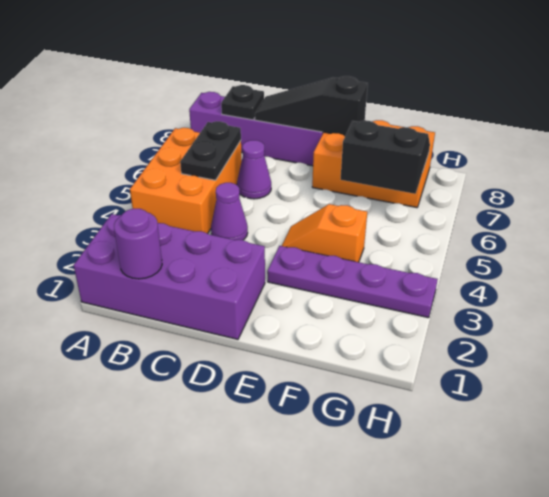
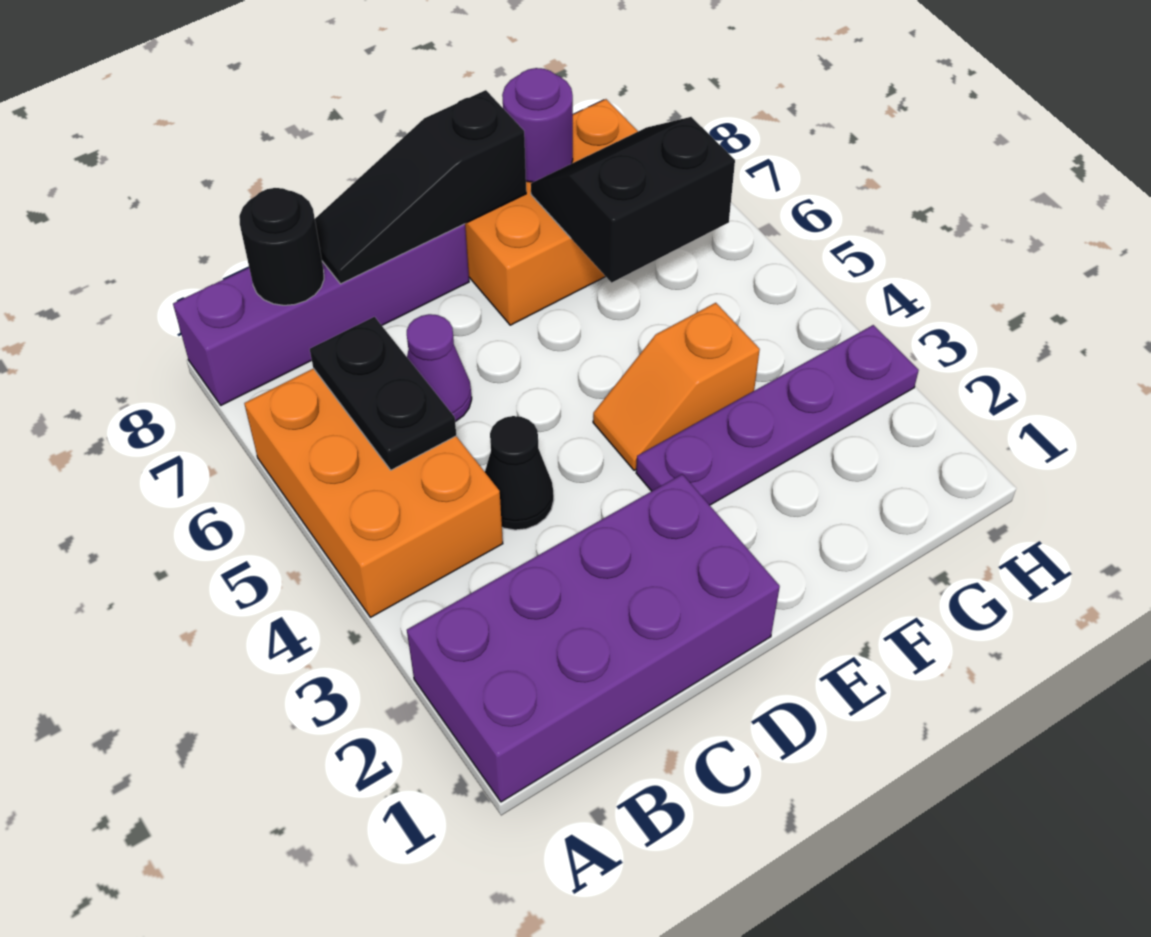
purple round brick B1 level 2 -> purple round brick F8 level 2
black plate B8 level 2 -> black round brick B8 level 2
purple cone C4 level 1 -> black cone C4 level 1

